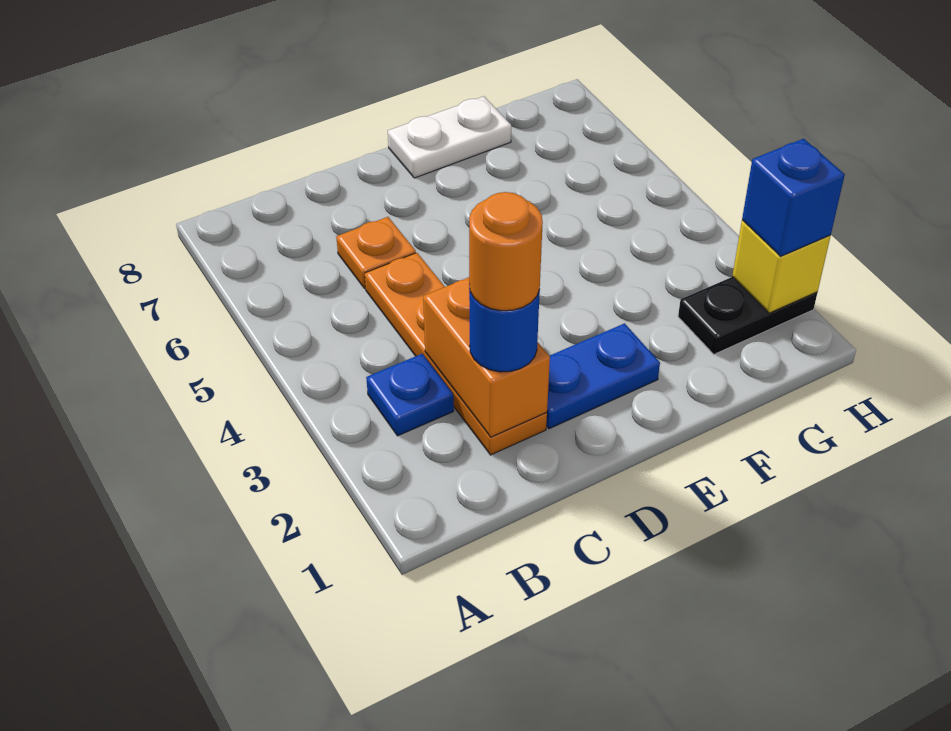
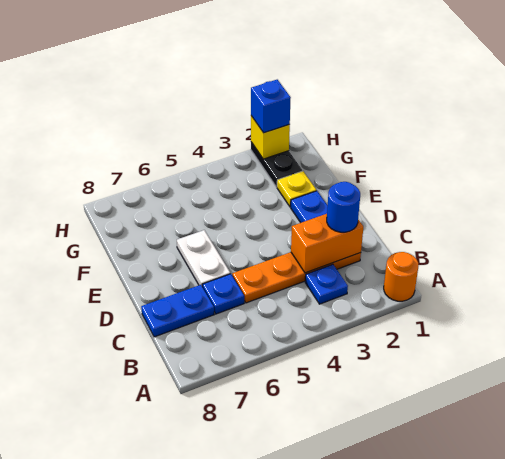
orange round brick C2 level 4 -> orange round brick A1 level 1
orange plate C6 level 1 -> blue plate C6 level 1
none -> blue plate C7:C8 level 1
white plate E8:F8 level 1 -> white plate D6:E6 level 1
none -> yellow plate F2 level 1

